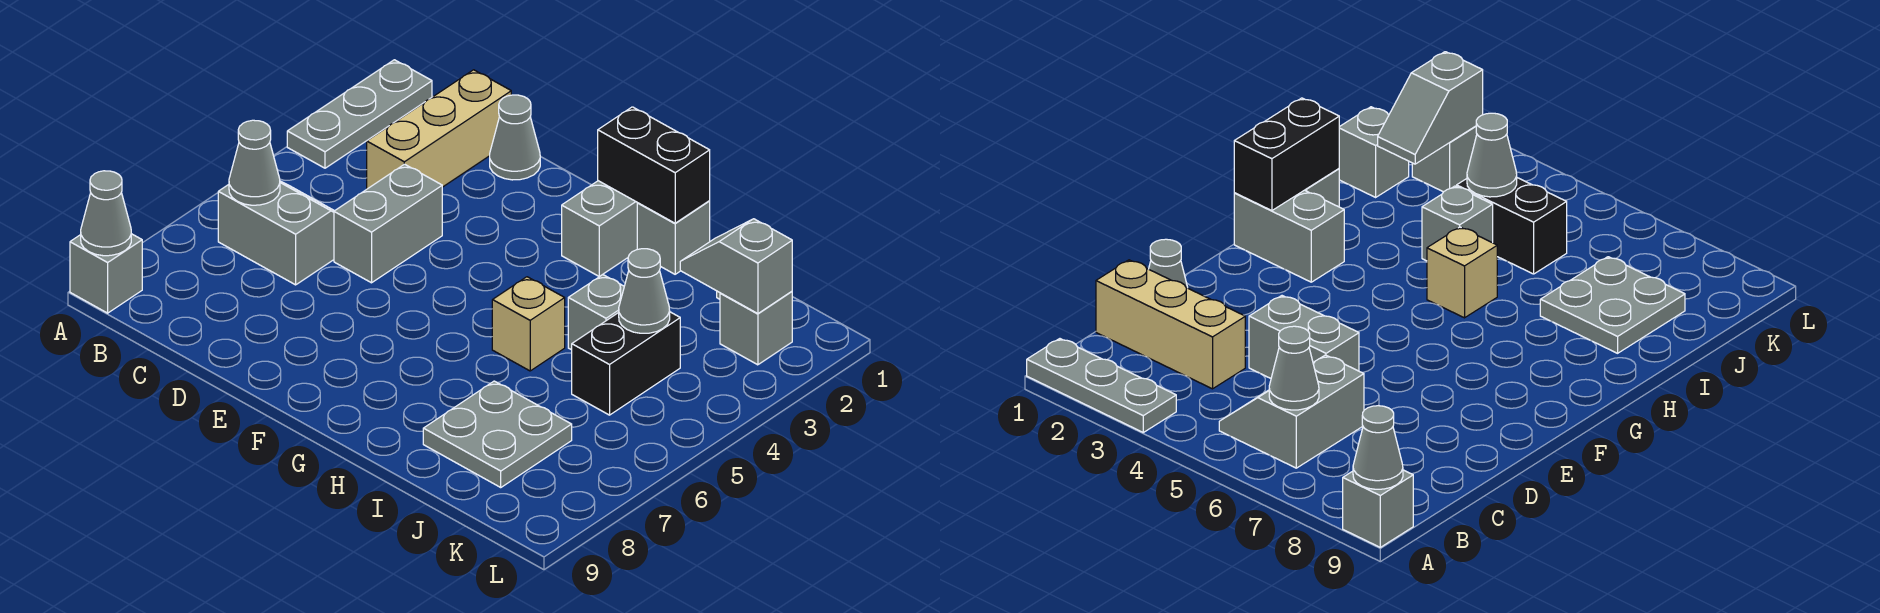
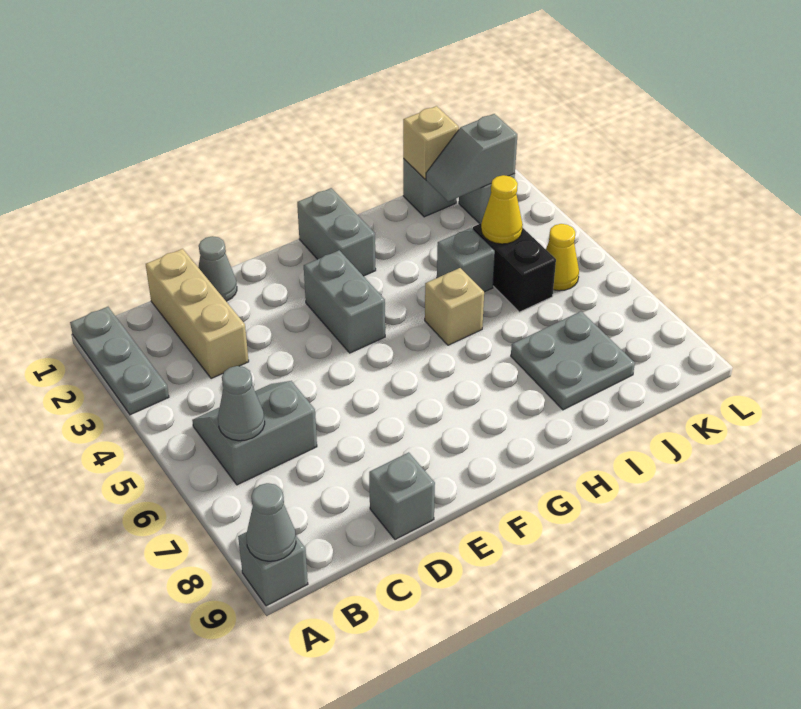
grey brick D4:D5 level 1 -> grey brick F3:F4 level 1
black brick G1:H1 level 2 -> none
grey brick H1 level 1 -> grey brick D9 level 1
none -> tan brick J1 level 2
grey cone J4 level 2 -> yellow cone J4 level 2
none -> yellow cone K5 level 1

